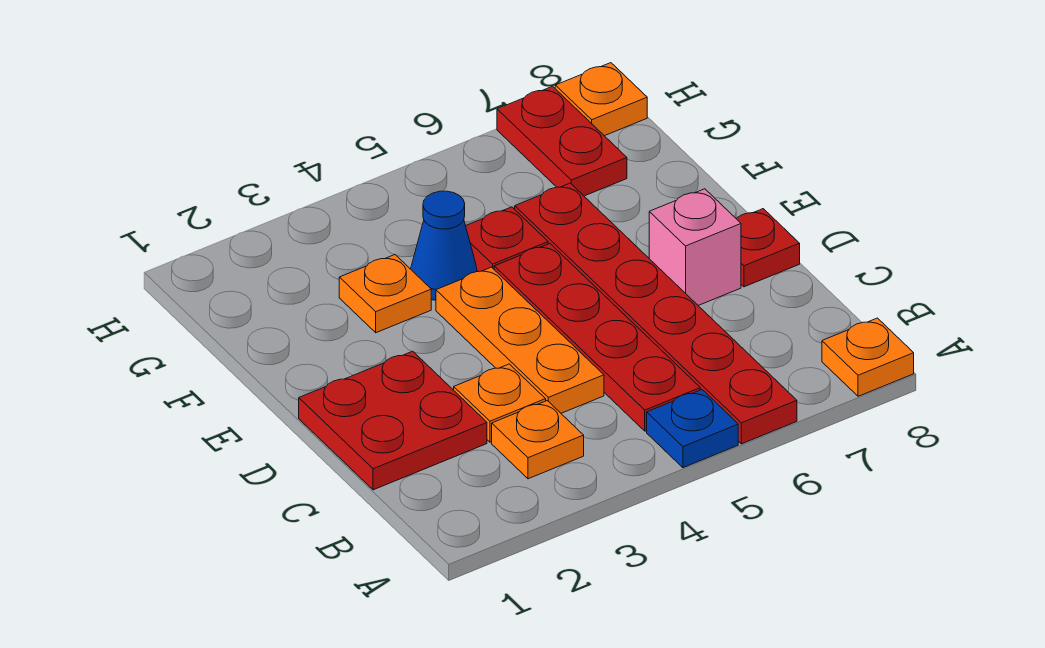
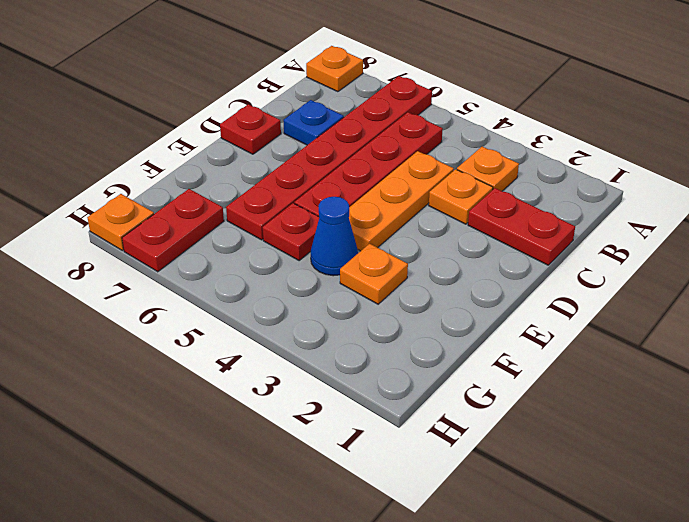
blue plate A5 level 1 -> blue plate C7 level 1
red plate C1:D2 level 1 -> red plate C1:C2 level 1
pink brick D7 level 1 -> none

